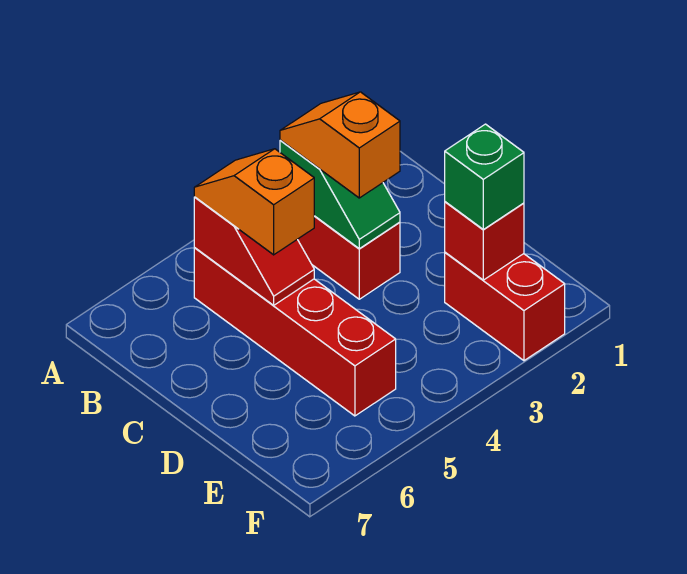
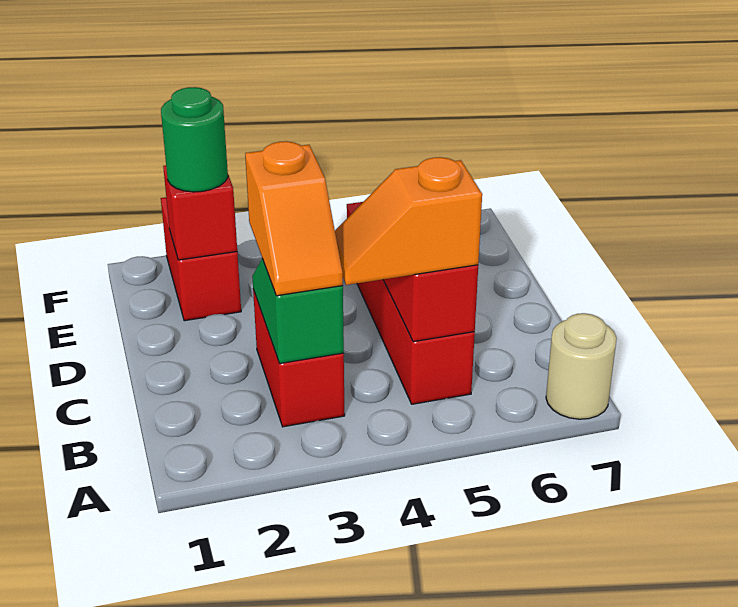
none -> tan round brick A7 level 1
orange slope B5:C5 level 3 top C -> orange slope B4:B5 level 3 top 5
green brick E2 level 3 -> green round brick E2 level 3

